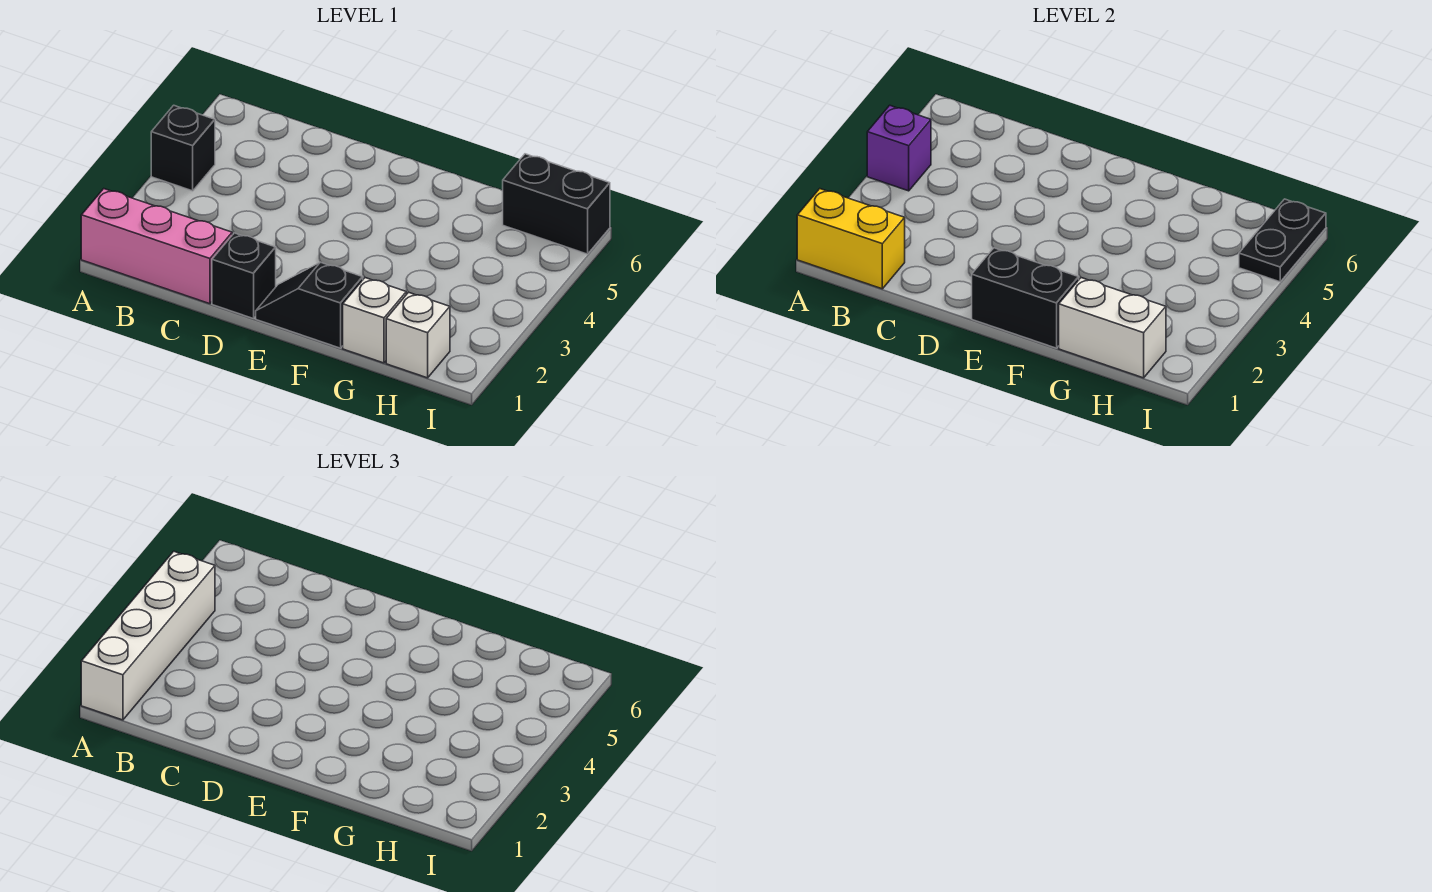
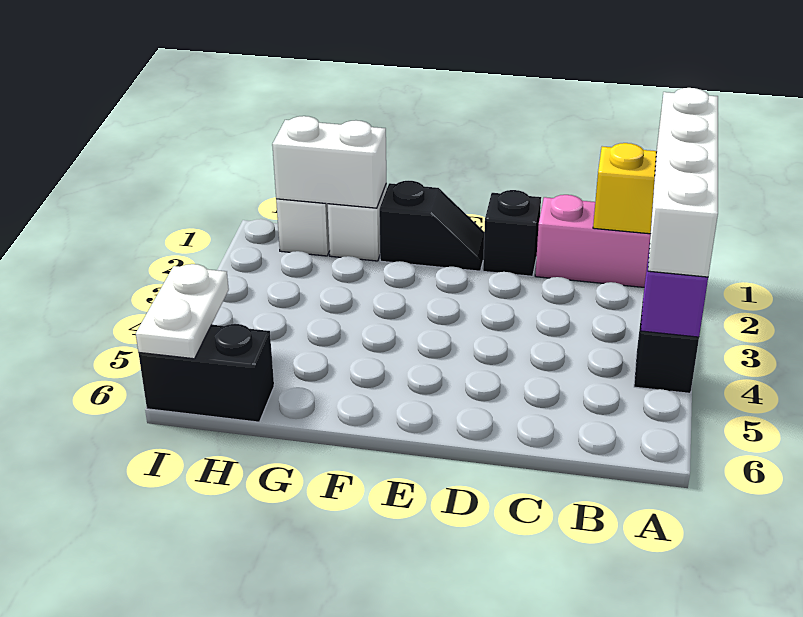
black brick E1:F1 level 2 -> none
black plate I5:I6 level 2 -> white plate I5:I6 level 2

